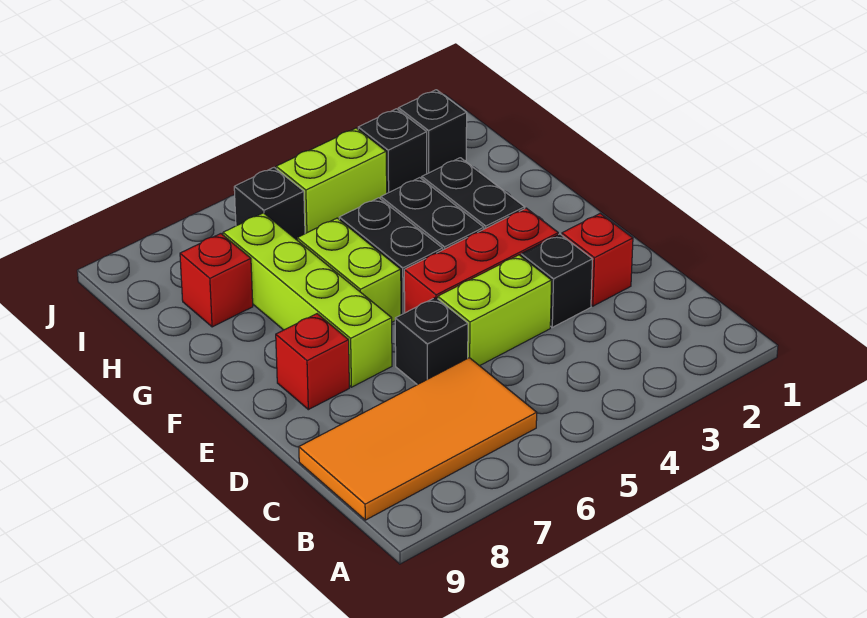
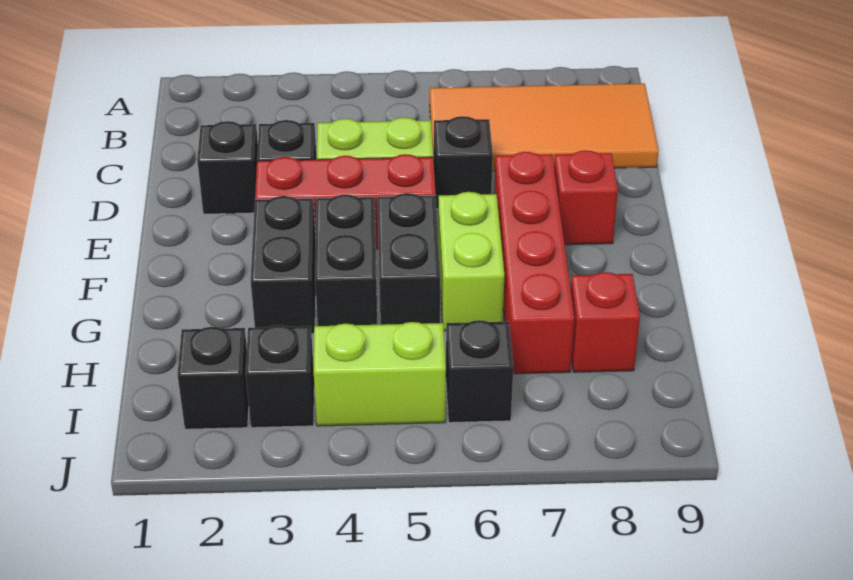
red brick D2 level 1 -> black brick D2 level 1
lime brick E7:H7 level 1 -> red brick E7:H7 level 1

